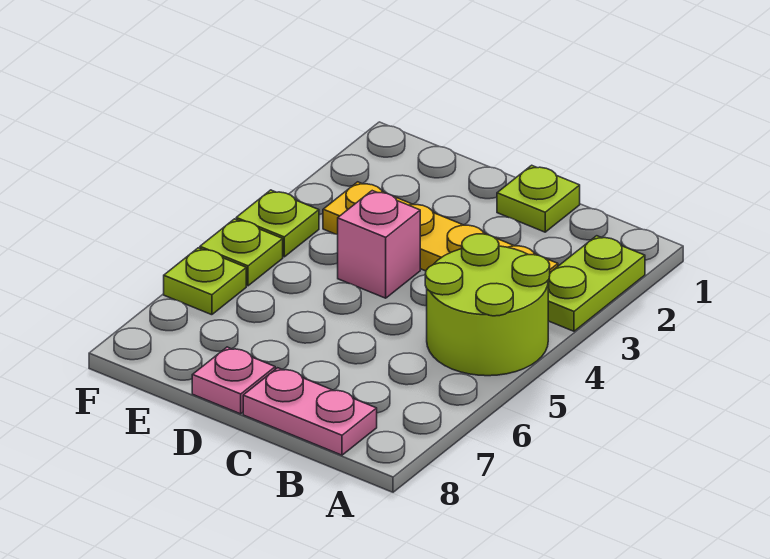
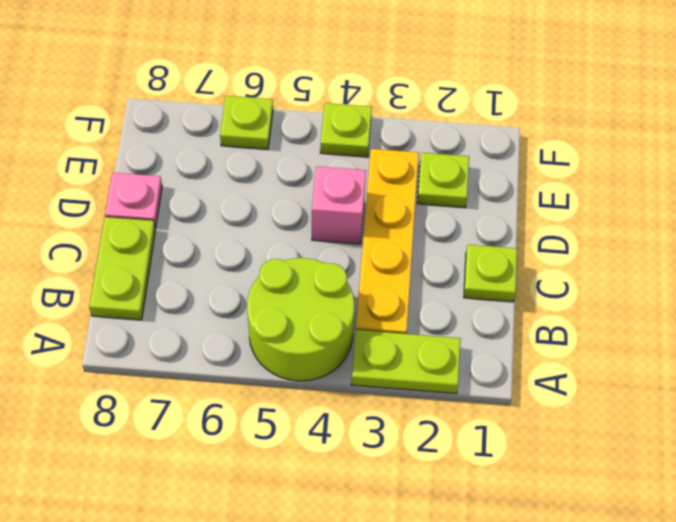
pink plate B8:C8 level 1 -> lime plate B8:C8 level 1
lime plate F5 level 1 -> lime plate E2 level 1

